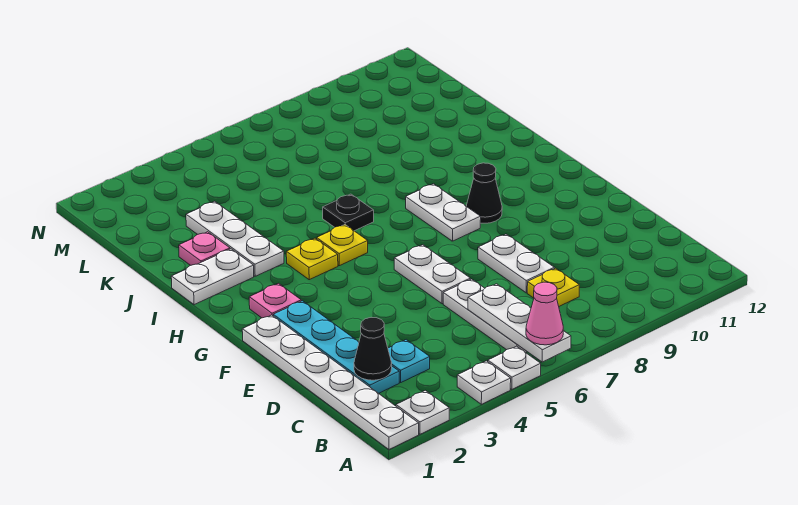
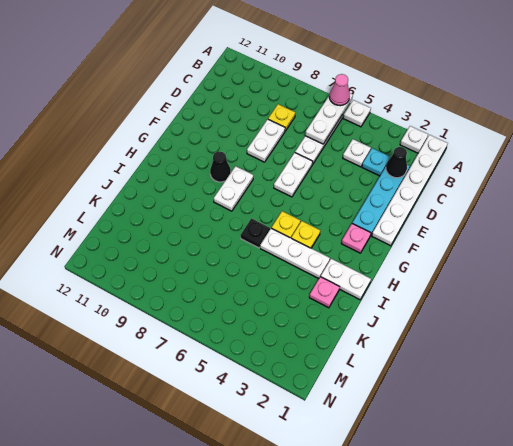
white plate A4 level 1 -> white plate C4 level 1
white plate I3:K3 level 1 -> white plate I3:I5 level 1

